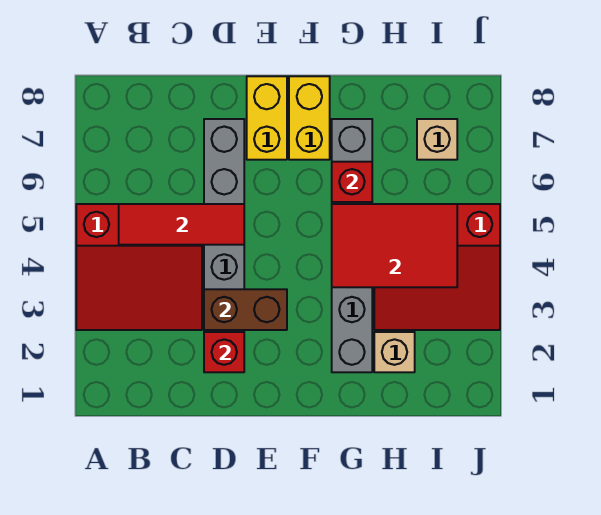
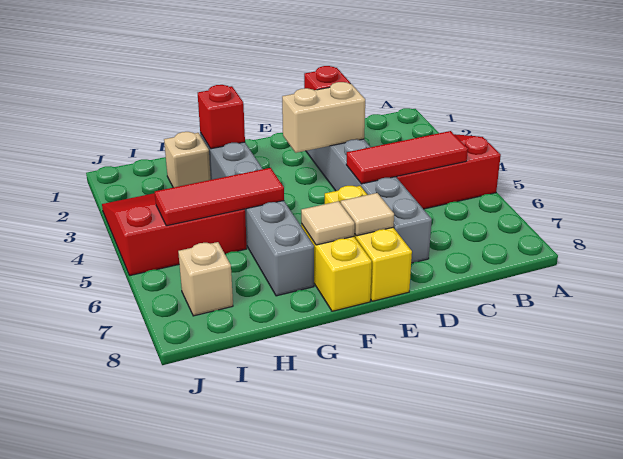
brown brick D3:E3 level 2 -> tan brick D3:E3 level 2
yellow brick E7:E8 level 1 -> yellow brick E6:E8 level 1
none -> tan tile E7 level 2
none -> tan tile F7 level 2
red tile G4:I5 level 2 -> red tile G5:I5 level 2
red brick G6 level 2 -> red brick G2 level 2

